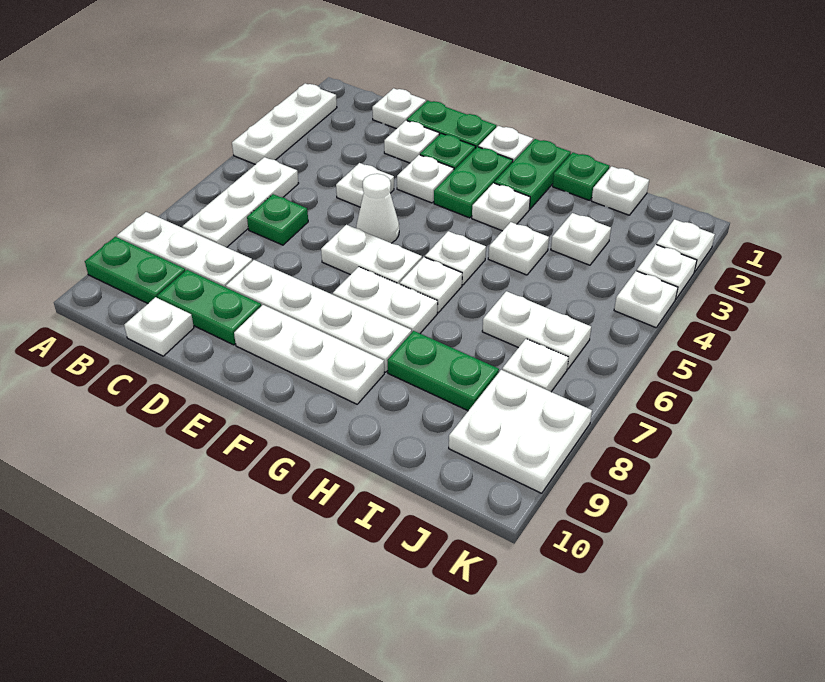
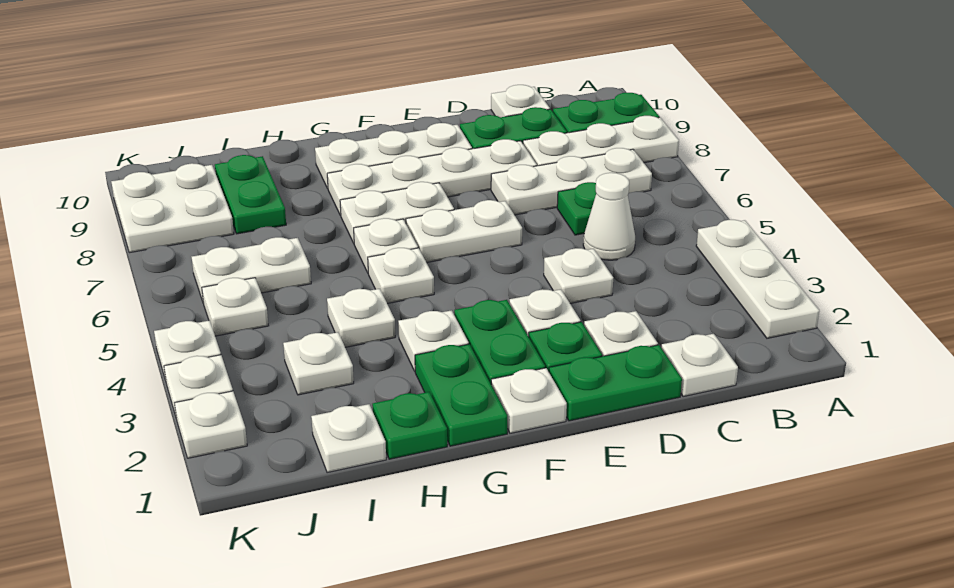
white plate B5:B7 level 1 -> white plate B7:D7 level 1
white cone E5 level 1 -> white cone C5 level 1
green plate H8:I8 level 1 -> green plate I8:I9 level 1
white plate J7 level 1 -> white plate J5 level 1

